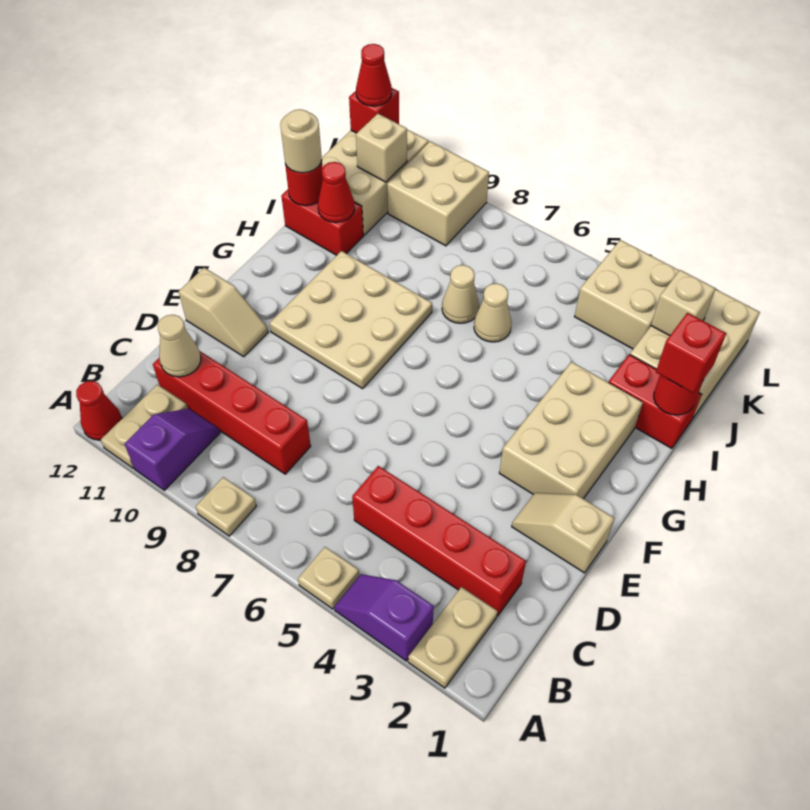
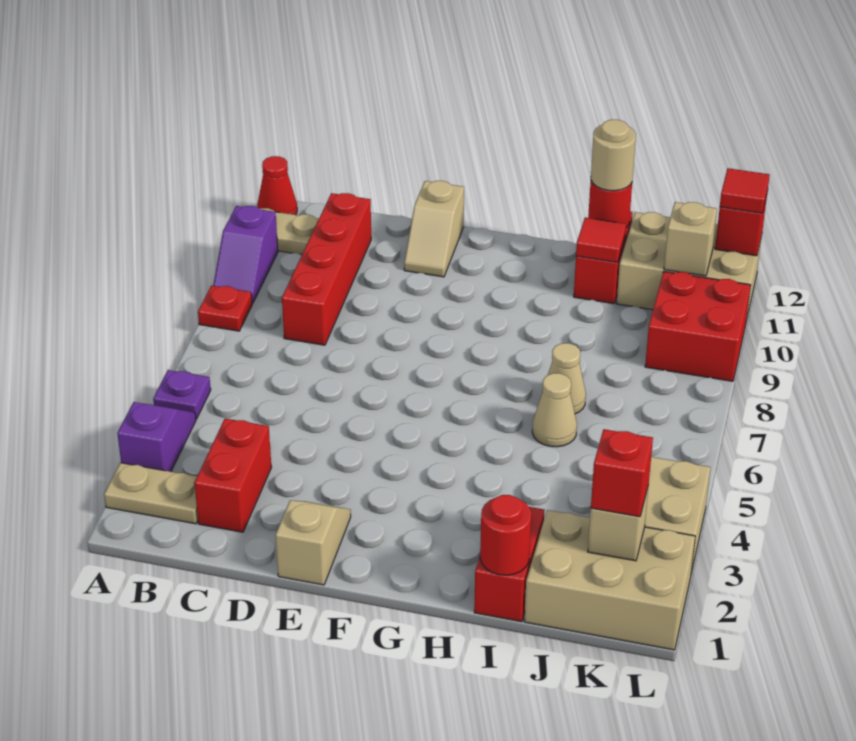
tan plate A5 level 1 -> purple plate A5 level 1
tan plate A8 level 1 -> red plate A8 level 1
purple slope A10:B10 level 1 top A -> purple slope A9:A10 level 1 top 10
red brick C2:C5 level 1 -> red brick C2:C3 level 1
tan cone C11 level 2 -> none
tan brick F2:H3 level 1 -> none
tan plate F8:H10 level 1 -> none
red brick I1 level 3 -> red brick K2 level 3
red cone I11 level 2 -> red tile I11 level 2
tan brick K9:L10 level 1 -> red brick K9:L10 level 1
red cone L12 level 3 -> red tile L12 level 3

